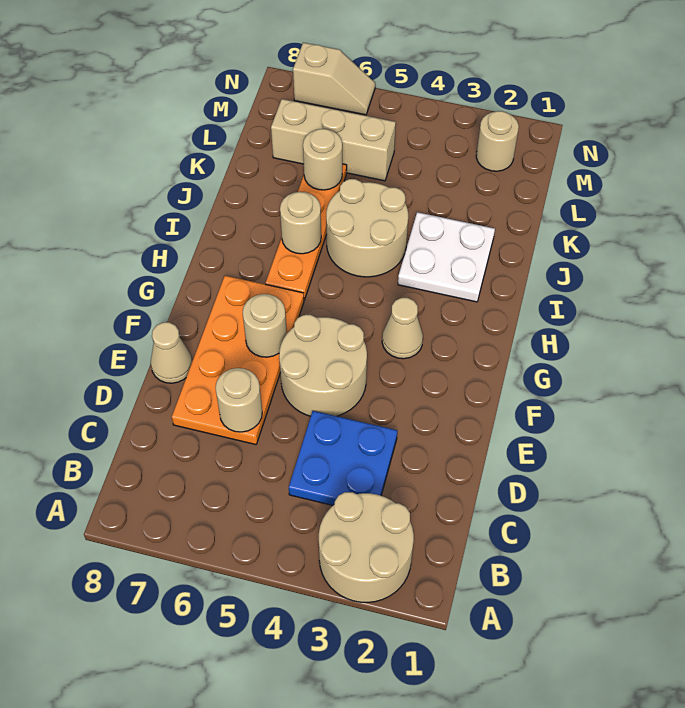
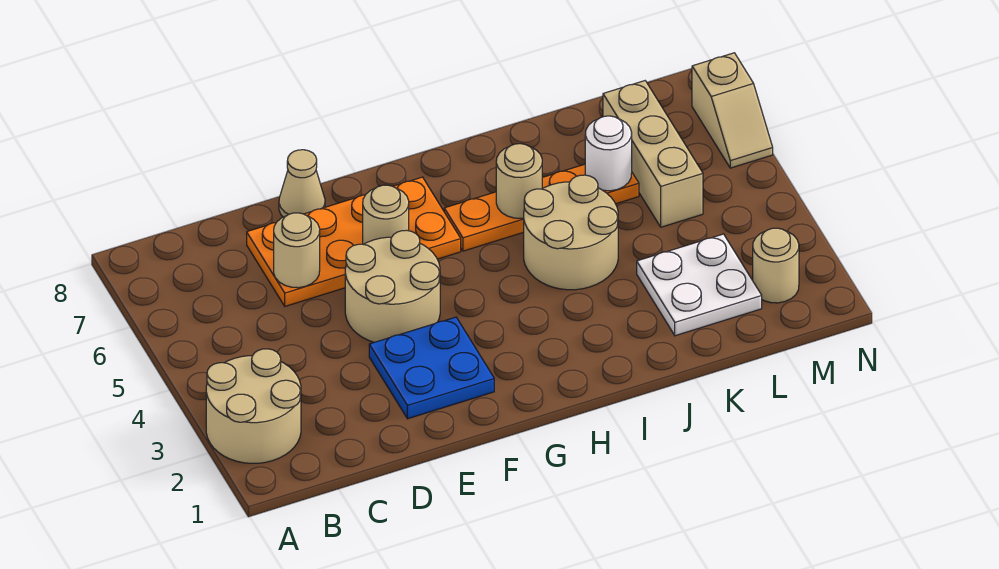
blue plate C3:D4 level 1 -> blue plate E2:F3 level 1
tan cone G3 level 1 -> none
white plate I2:J3 level 1 -> white plate K2:L3 level 1
tan round brick K6 level 2 -> white round brick K6 level 2

